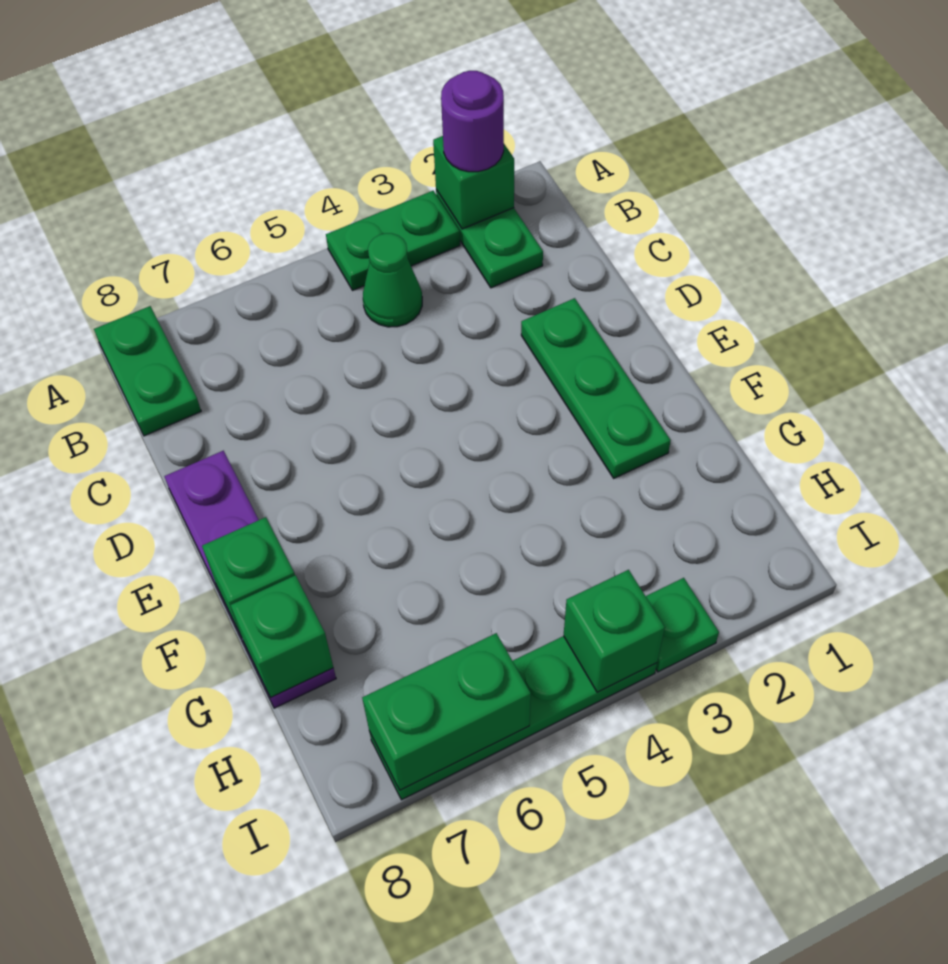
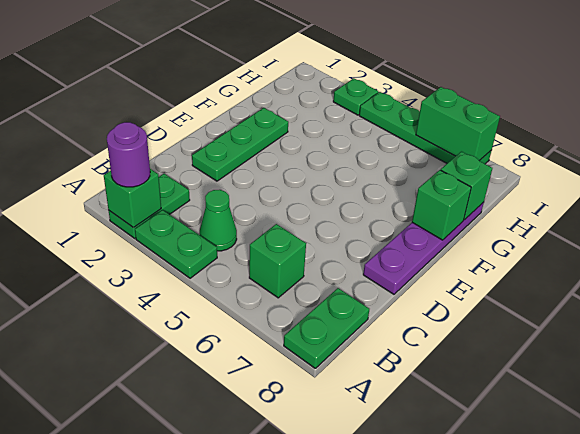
green brick I4 level 2 -> green brick B6 level 1

